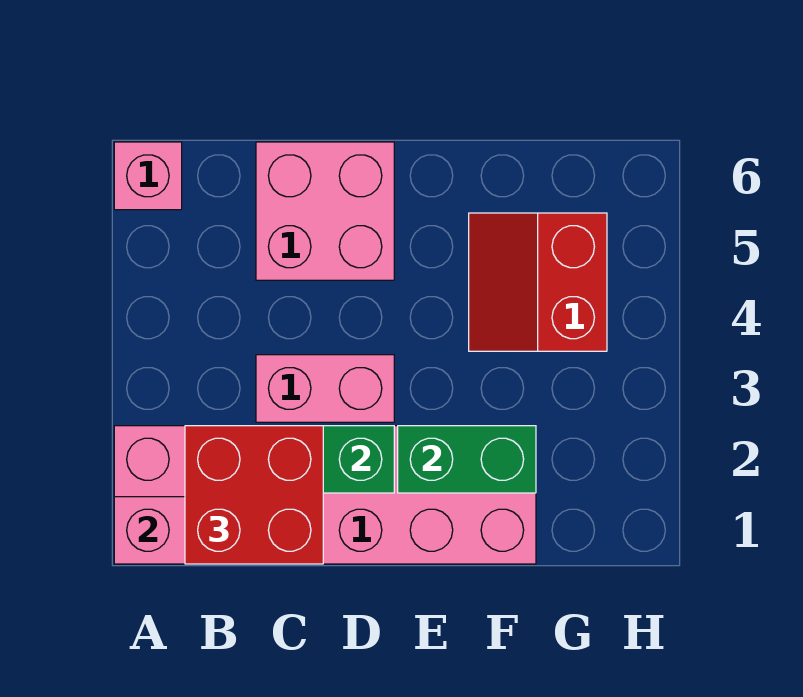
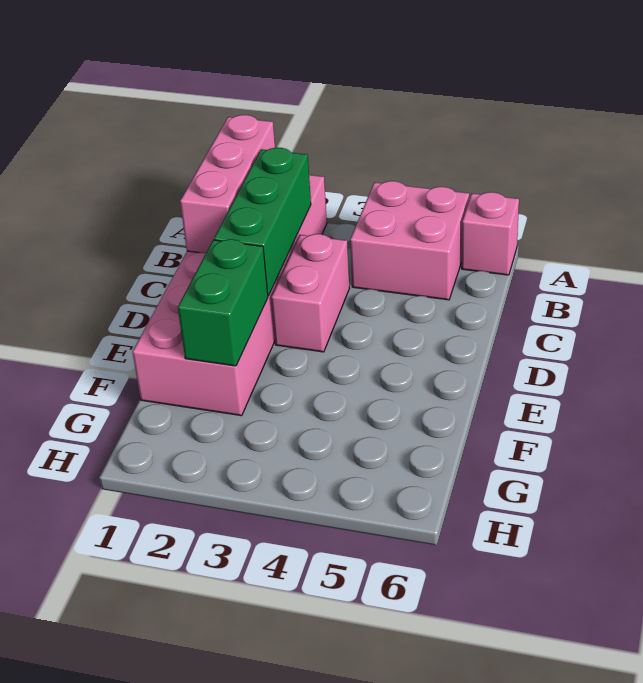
red brick B1:C2 level 3 -> none
pink brick C5:D6 level 1 -> pink brick A4:B5 level 1
red slope F4:G5 level 1 top G -> none

